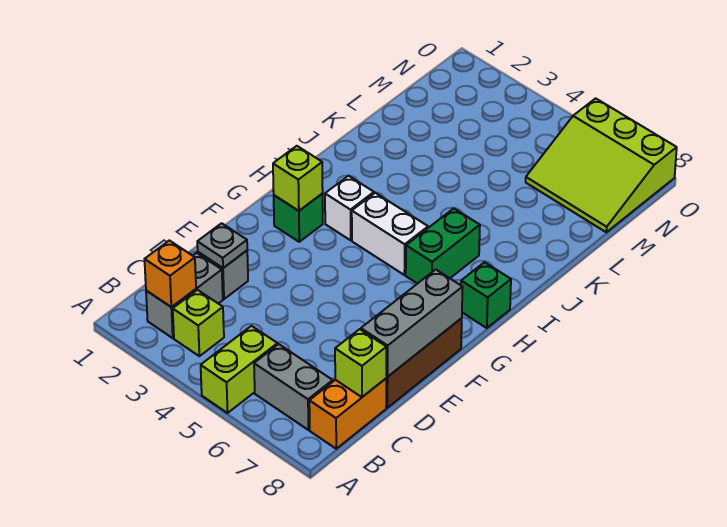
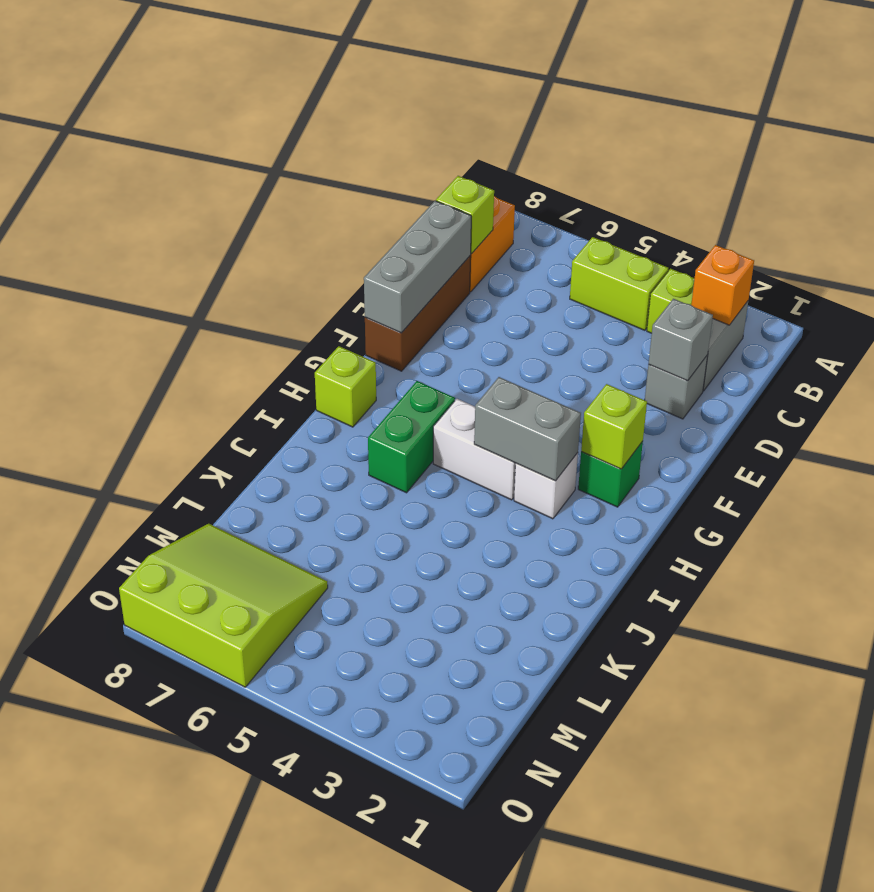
lime brick A5:B5 level 1 -> lime brick B4:B5 level 1
grey brick B6:B7 level 1 -> grey brick H3:H4 level 2
grey plate D2 level 2 -> grey brick D2 level 2
green brick H8 level 1 -> lime brick H8 level 1

